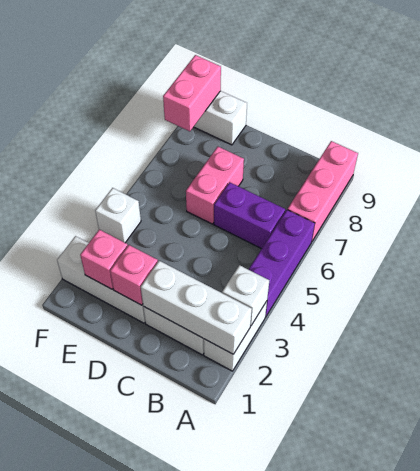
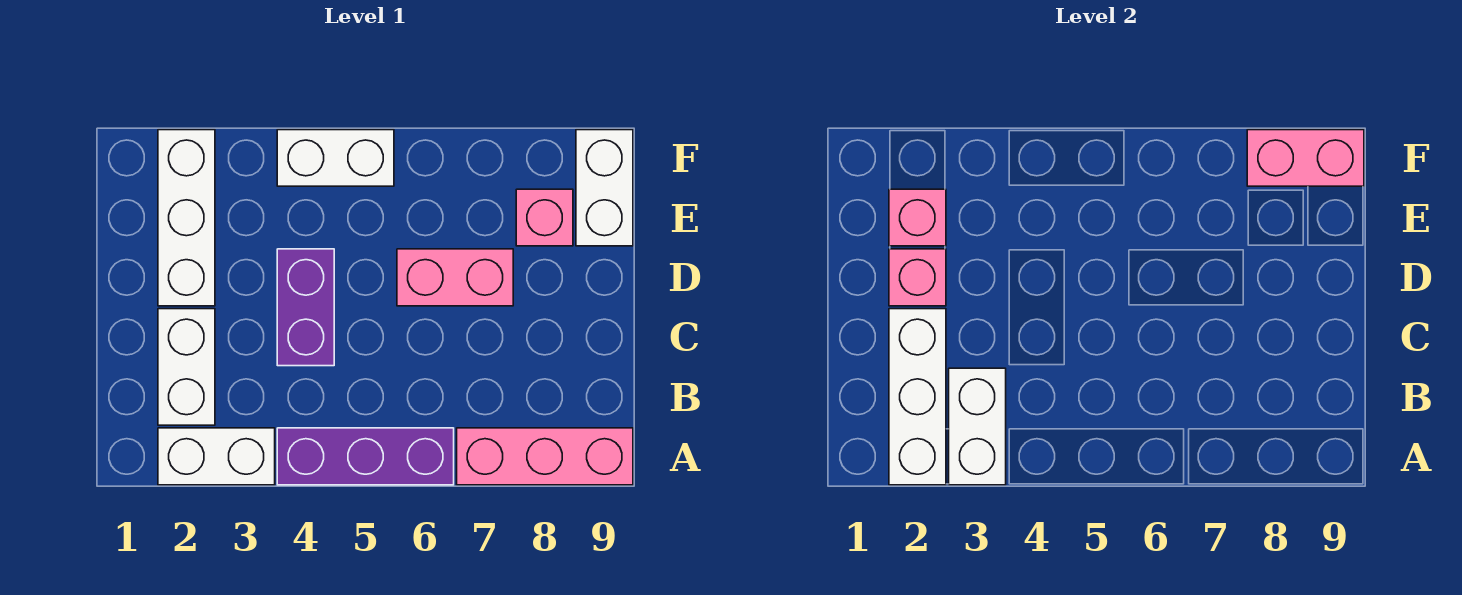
white brick A3 level 2 -> white brick A3:B3 level 2
purple brick B6:C6 level 1 -> purple brick C4:D4 level 1
none -> pink brick E8 level 1
white brick F4 level 1 -> white brick F4:F5 level 1

